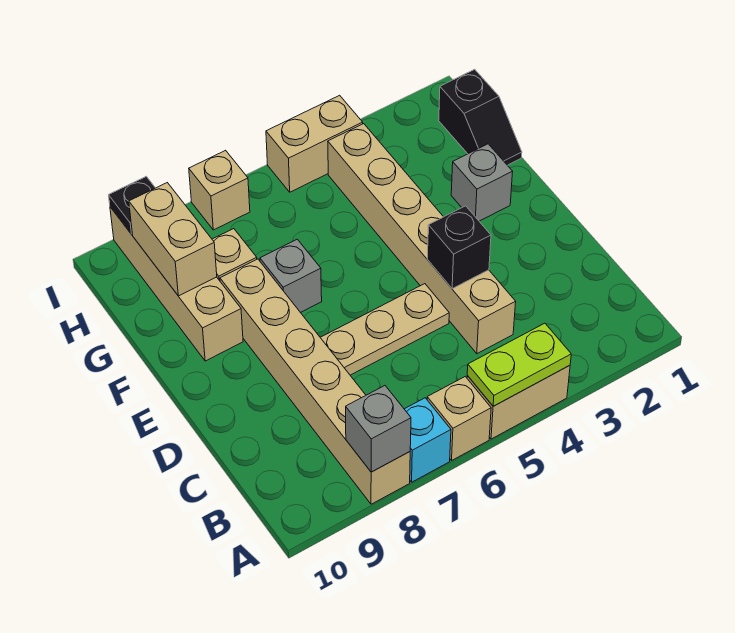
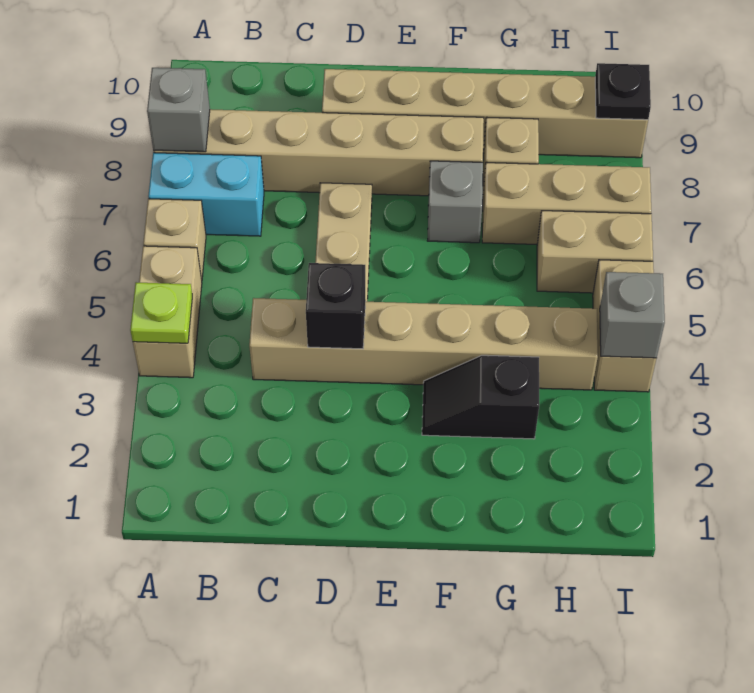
lime plate A4:A5 level 2 -> lime plate A4 level 2
cyan brick A7 level 1 -> cyan brick A7:B7 level 1
grey brick F2 level 1 -> grey brick I4 level 2
tan brick F9:I9 level 1 -> tan brick D9:I9 level 1
black slope G1:H1 level 1 top H -> black slope F3:G3 level 1 top G
tan brick G9:H9 level 2 -> tan brick H6:I6 level 1
tan brick I7 level 1 -> tan brick G7:I7 level 1

